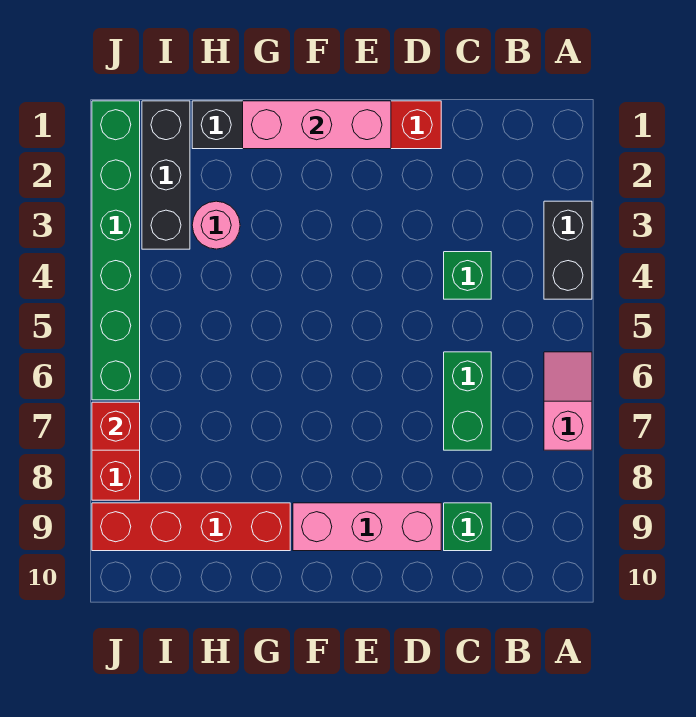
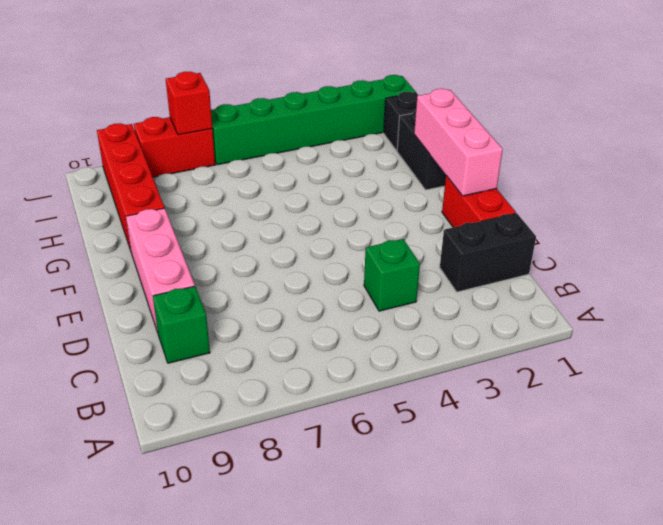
black brick A3:A4 level 1 -> black brick C1:C2 level 1
pink slope A6:A7 level 1 top 7 -> none
green brick C6:C7 level 1 -> none
pink round brick H3 level 1 -> none
black brick I1:I3 level 1 -> black brick I1 level 1

